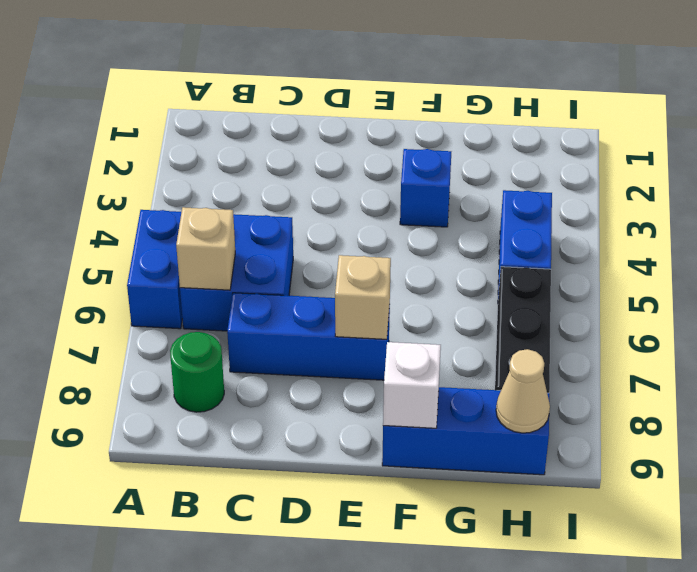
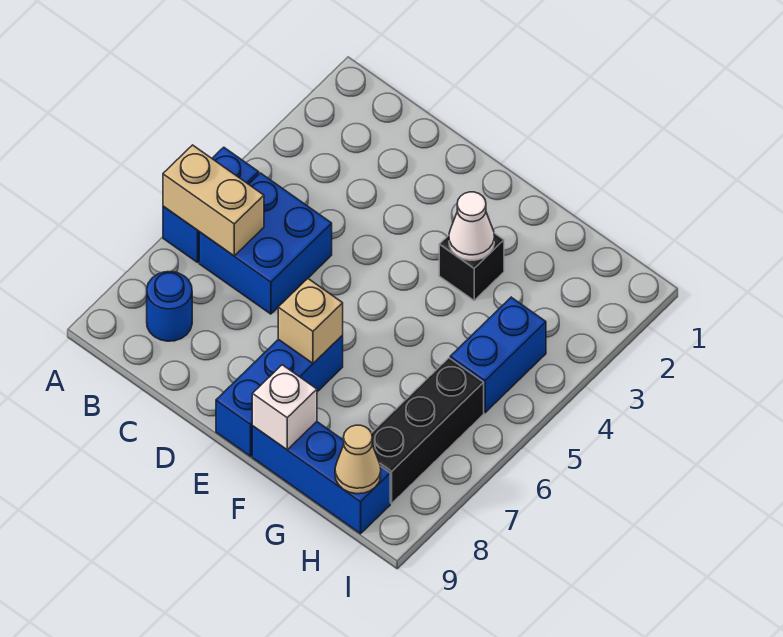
tan brick B6 level 2 -> tan brick A6:B6 level 2
green round brick B8 level 1 -> blue round brick B8 level 1
blue brick C7:E7 level 1 -> blue brick E7:E9 level 1
blue brick F3 level 1 -> black brick F3 level 1
none -> white cone F3 level 2

